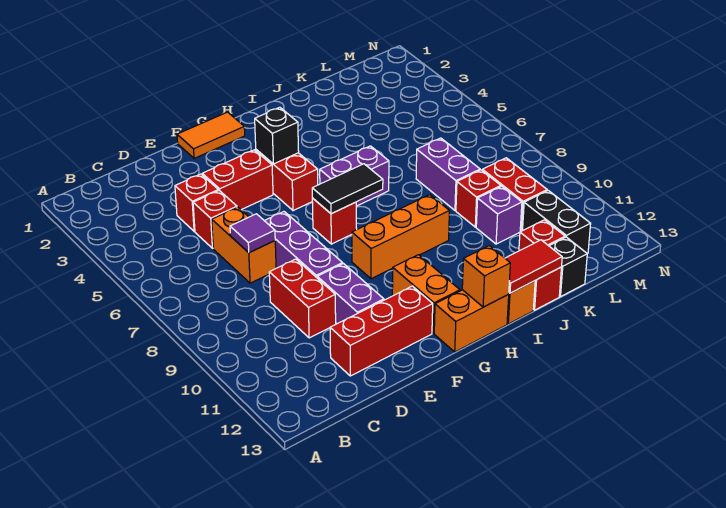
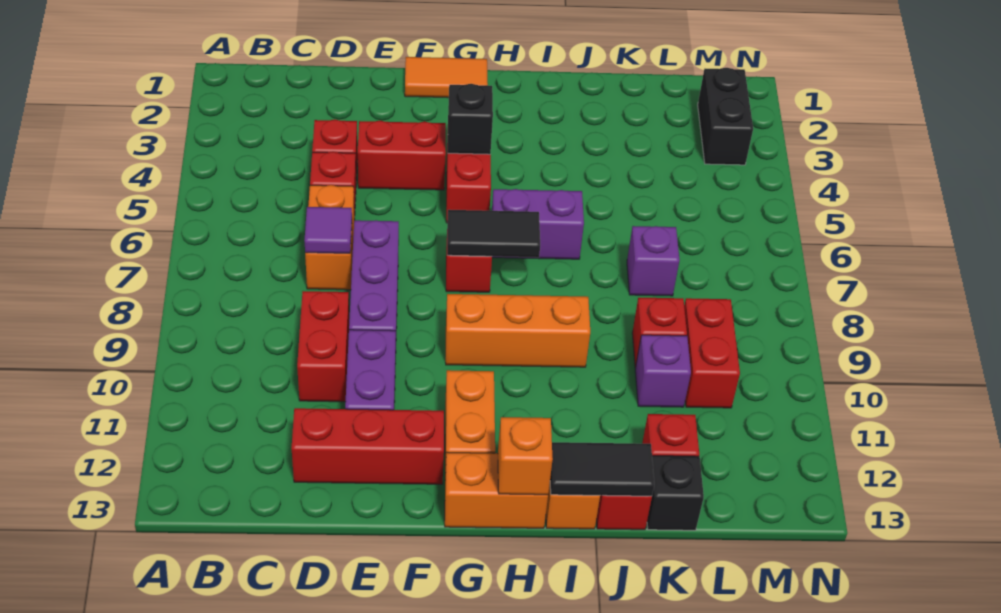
red tile I13:J13 level 2 -> black tile I13:J13 level 2
purple brick K7:K8 level 1 -> purple brick K7 level 1
black brick L11:L12 level 1 -> black brick M2:M3 level 1

